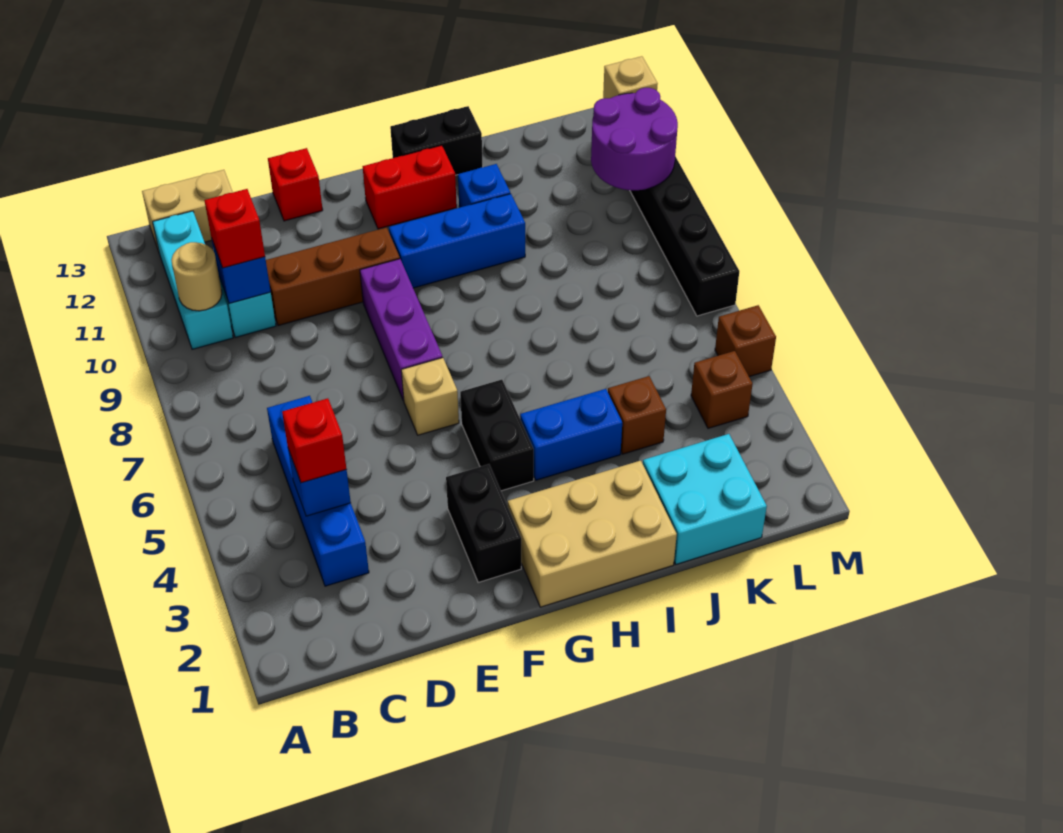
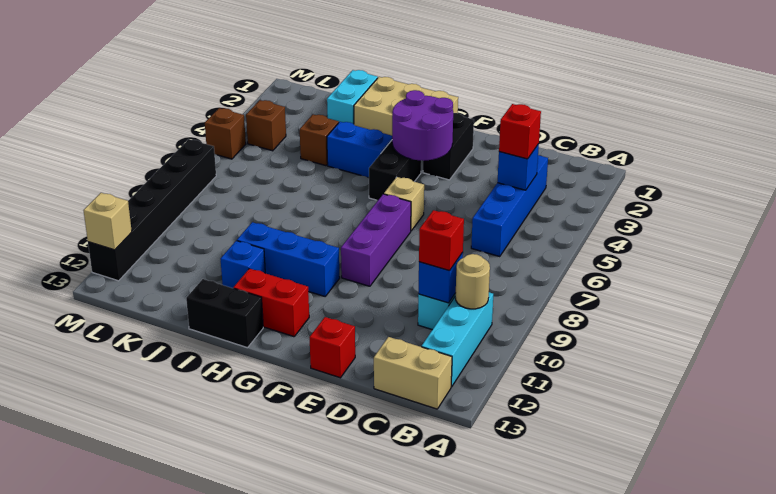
brown brick D10:F10 level 1 -> none
cyan brick J1:K2 level 1 -> cyan brick J1:J2 level 1
purple round brick L10:M11 level 2 -> purple round brick F3:G4 level 2

